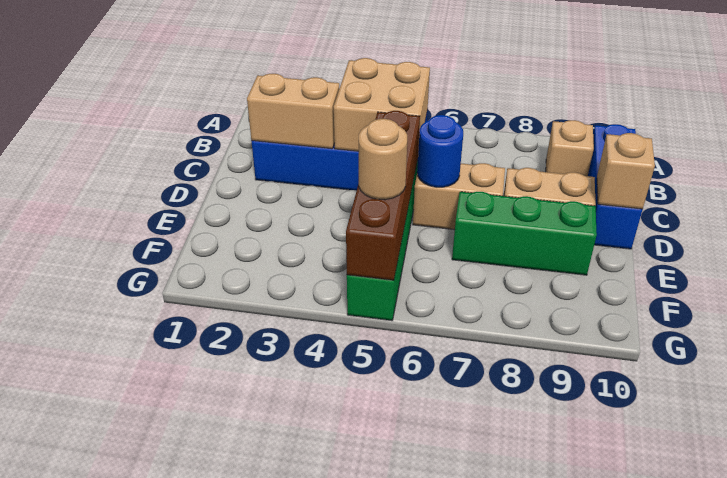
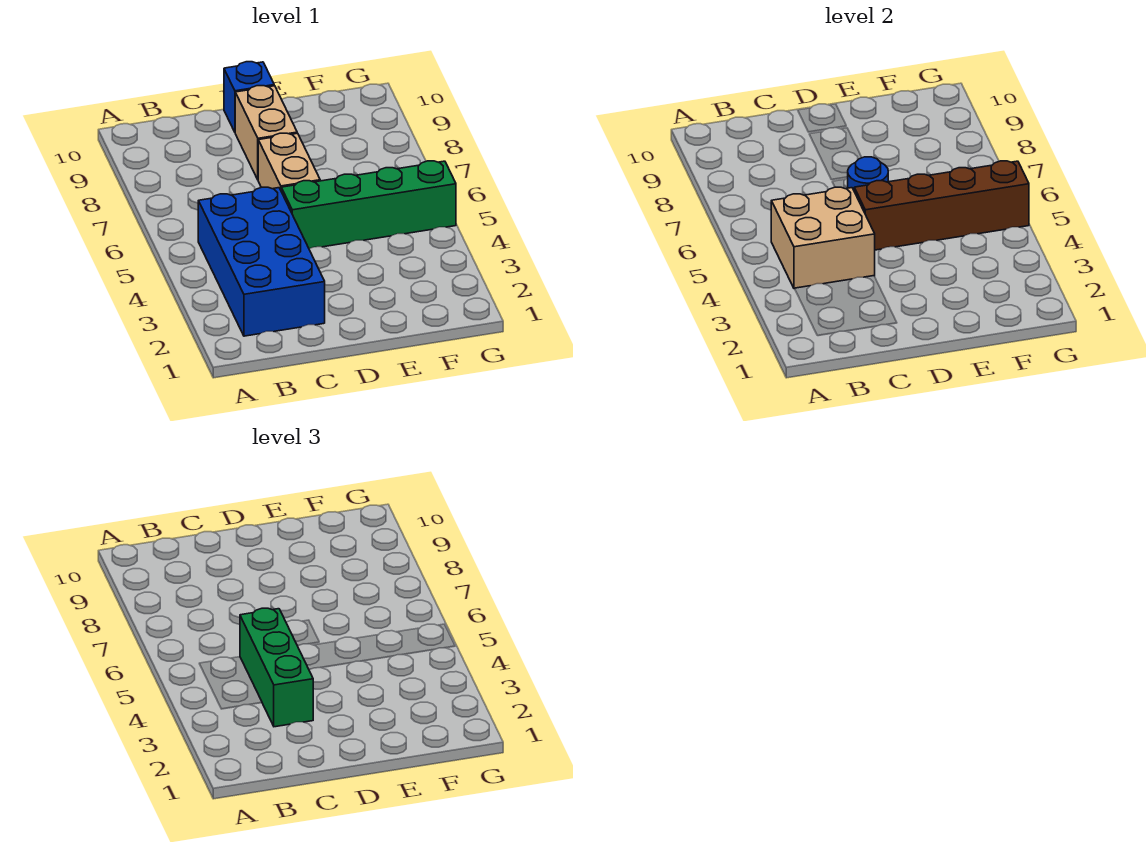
tan brick B9 level 1 -> none
blue brick B10:D10 level 1 -> blue brick D10 level 1
tan brick C2:C3 level 2 -> none
tan brick D10 level 2 -> none
green brick E7:E9 level 1 -> green brick C3:C5 level 3
tan round brick F5 level 3 -> none

